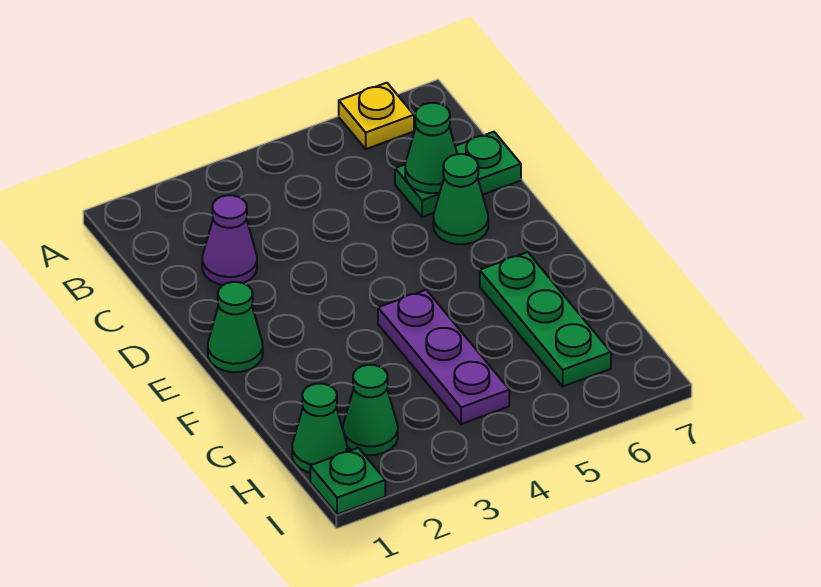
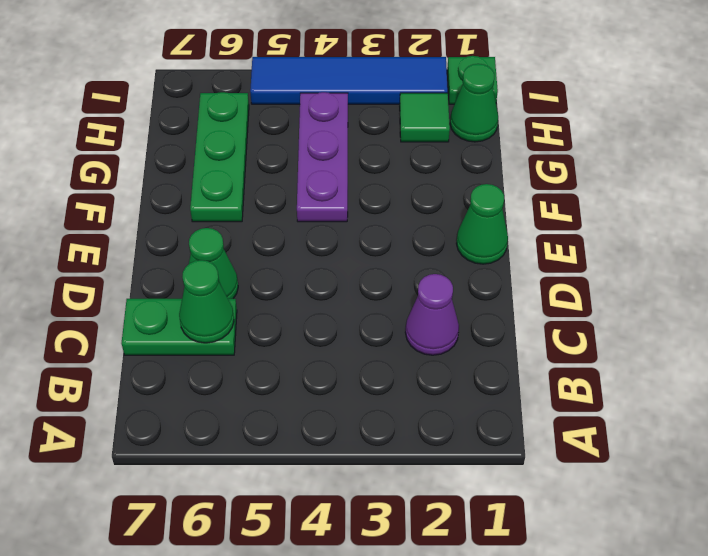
yellow plate A6 level 1 -> none
green cone H2 level 1 -> green tile H2 level 1
none -> blue tile I2:I5 level 1

